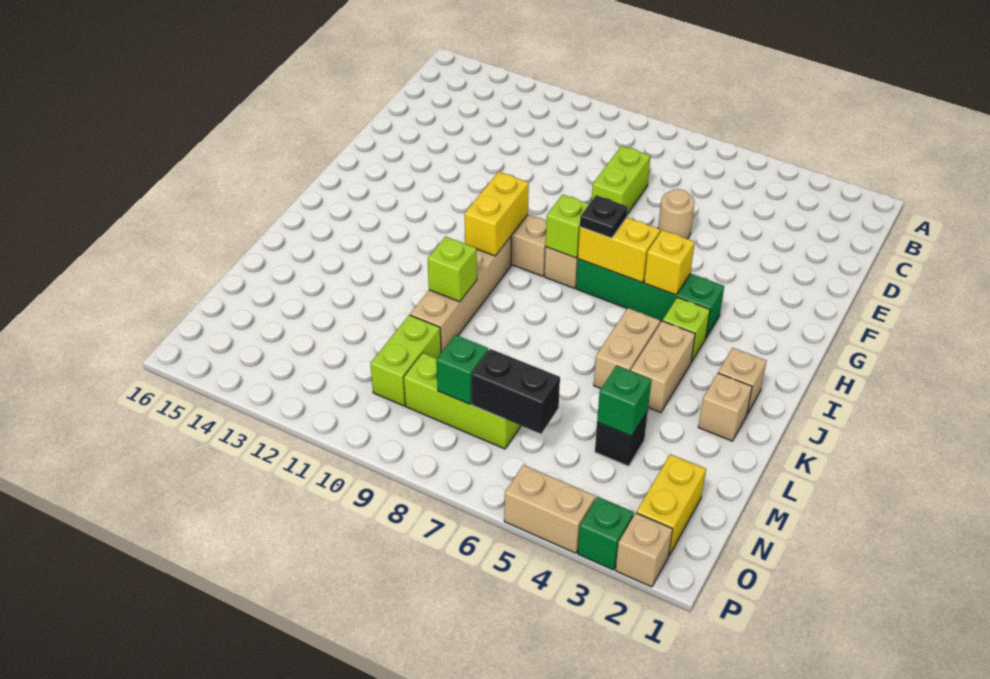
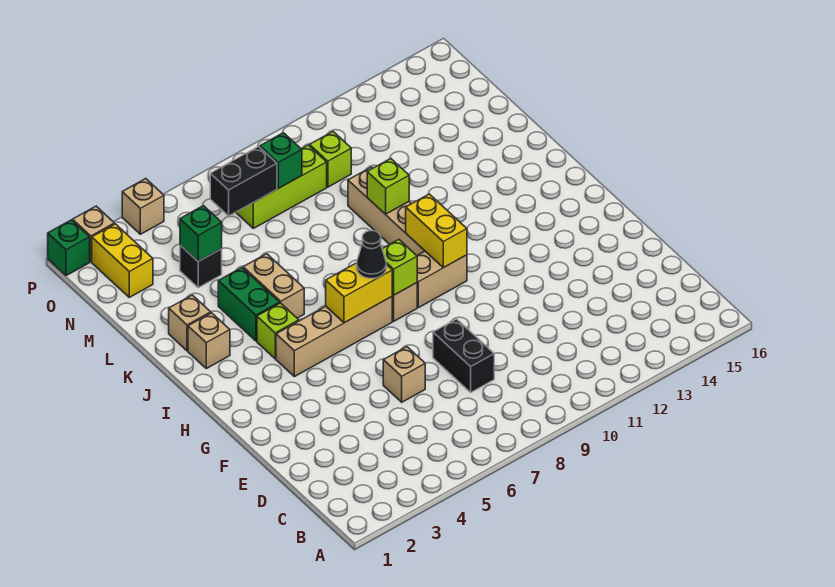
lime brick D8:E8 level 1 -> black brick D8:E8 level 1
tan round brick E6 level 1 -> tan brick E6 level 1
green brick H4:H7 level 1 -> tan brick H4:H7 level 1
yellow brick H5 level 2 -> none
black plate H7 level 3 -> black cone H7 level 3
tan brick J4:K4 level 1 -> green brick J4:K4 level 1
lime brick M10:N10 level 1 -> lime brick N10 level 1
green brick P3 level 1 -> green brick P1 level 1
tan brick P4:P5 level 1 -> tan brick P4 level 1

